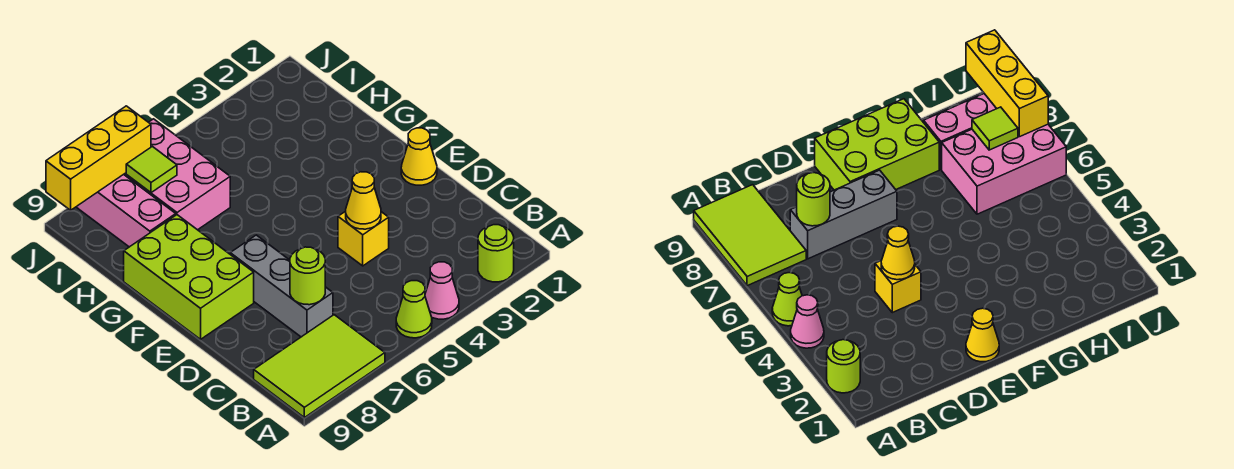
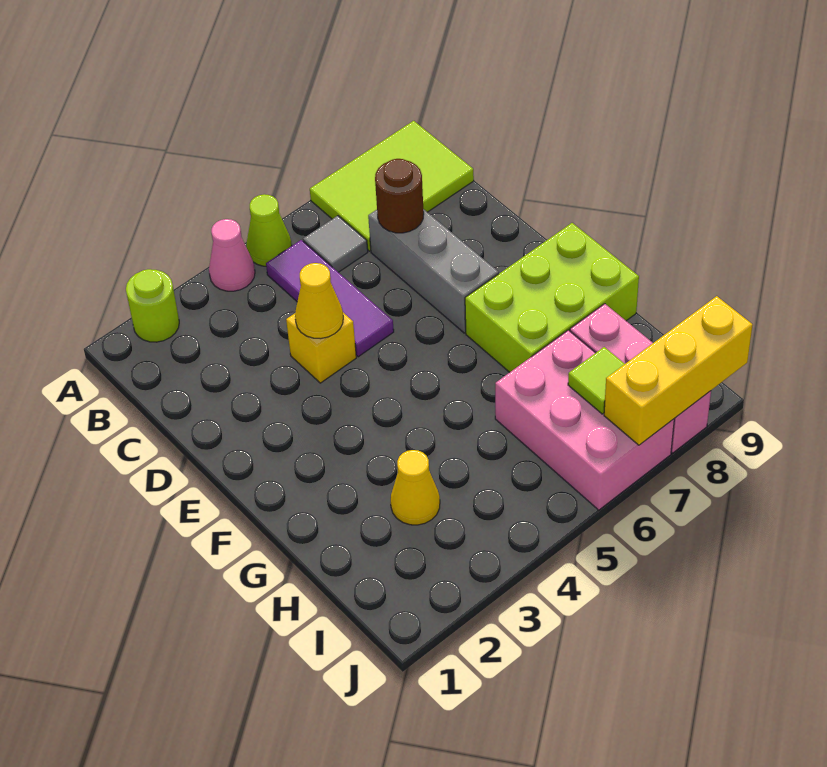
none -> purple tile B5:D5 level 1
none -> grey tile B6 level 1
lime round brick C7 level 2 -> brown round brick C7 level 2
yellow cone E1 level 1 -> yellow cone H3 level 1
lime brick E8:G9 level 1 -> lime brick F7:G9 level 1

